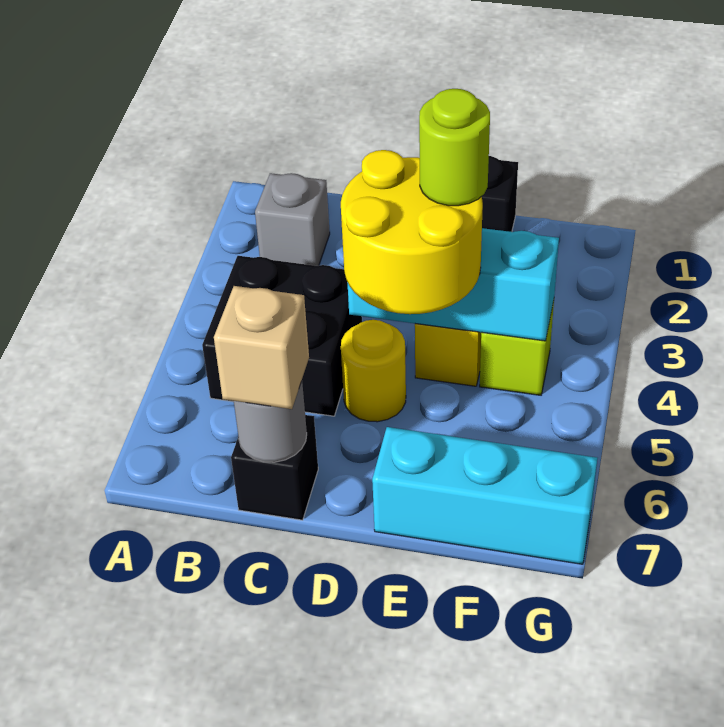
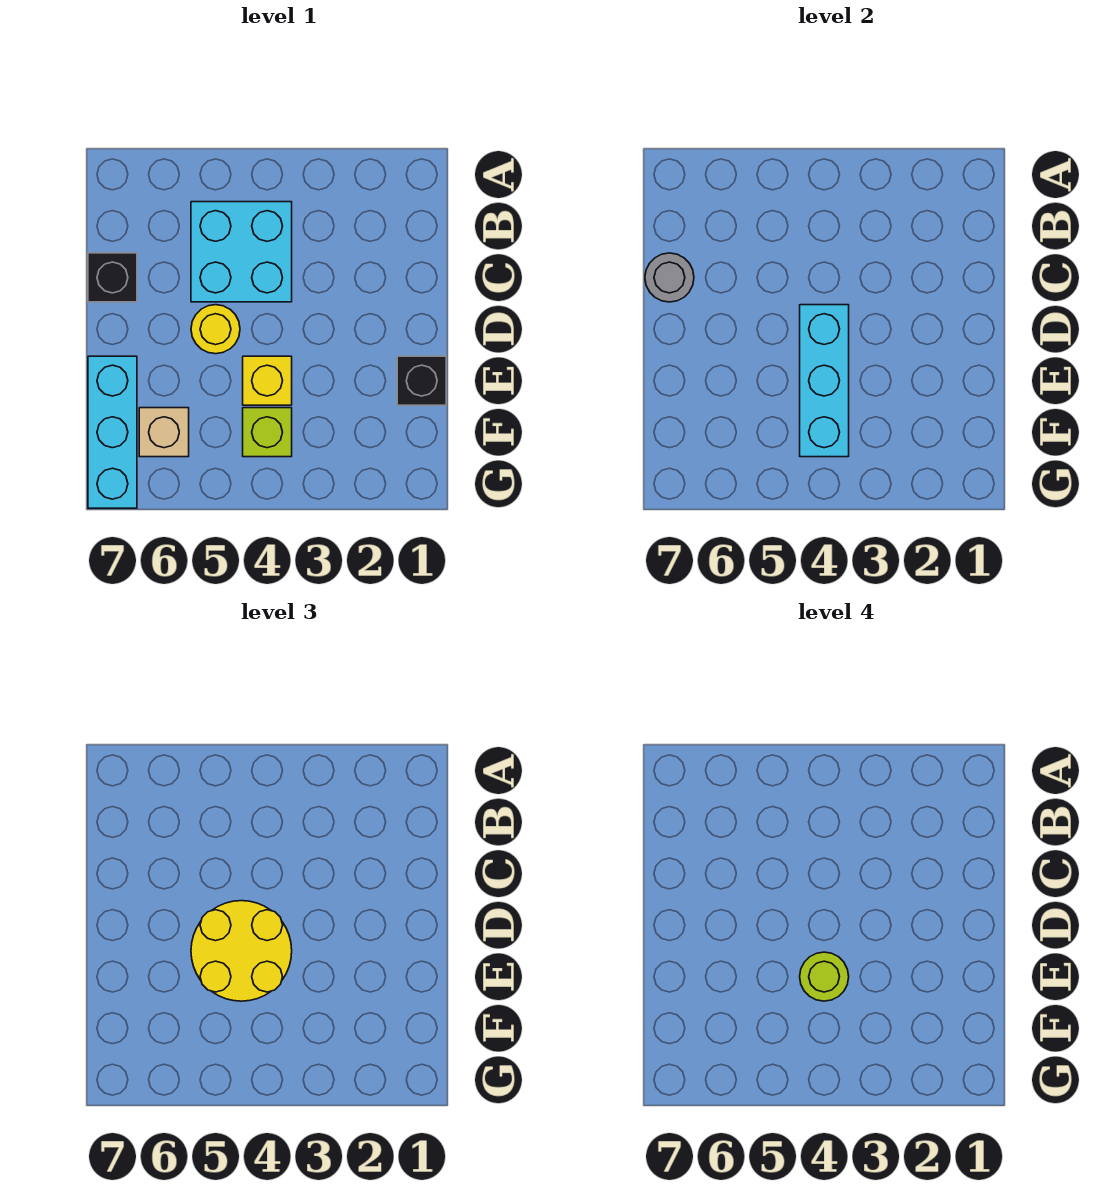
grey brick B2 level 1 -> none
black brick B4:C5 level 1 -> cyan brick B4:C5 level 1
tan brick C7 level 3 -> tan brick F6 level 1

